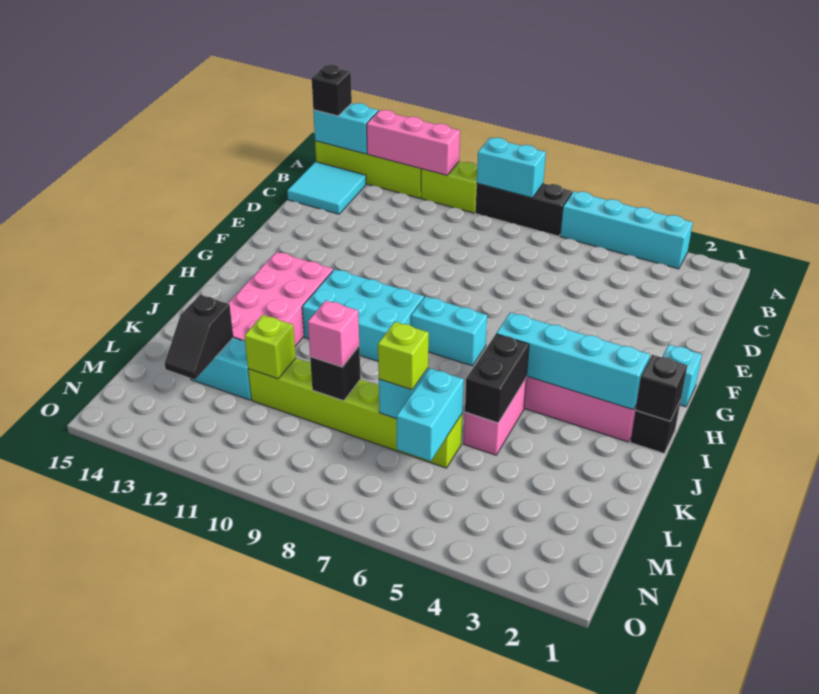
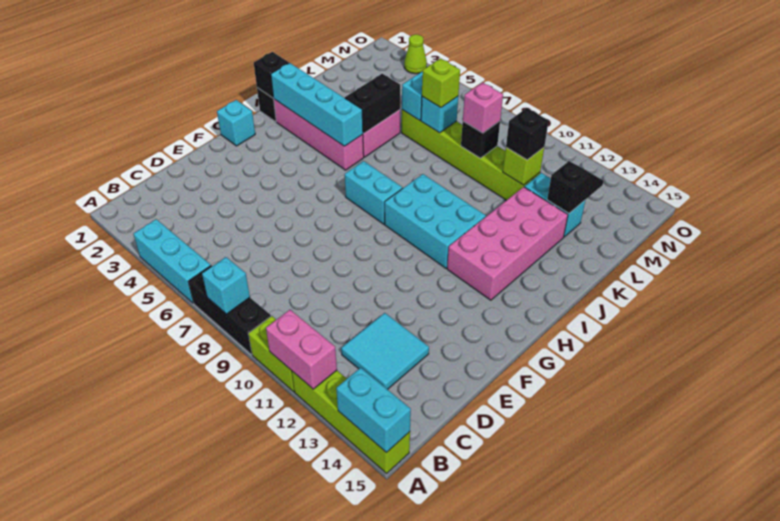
cyan brick A3:A6 level 1 -> cyan brick A4:A6 level 1
cyan brick A8:A9 level 2 -> cyan brick A8 level 2
pink brick A11:A13 level 2 -> pink brick A11:A12 level 2
black brick A15 level 3 -> black brick L11 level 3
cyan tile B14:C15 level 1 -> cyan tile C12:D13 level 1
none -> lime cone O3 level 1

